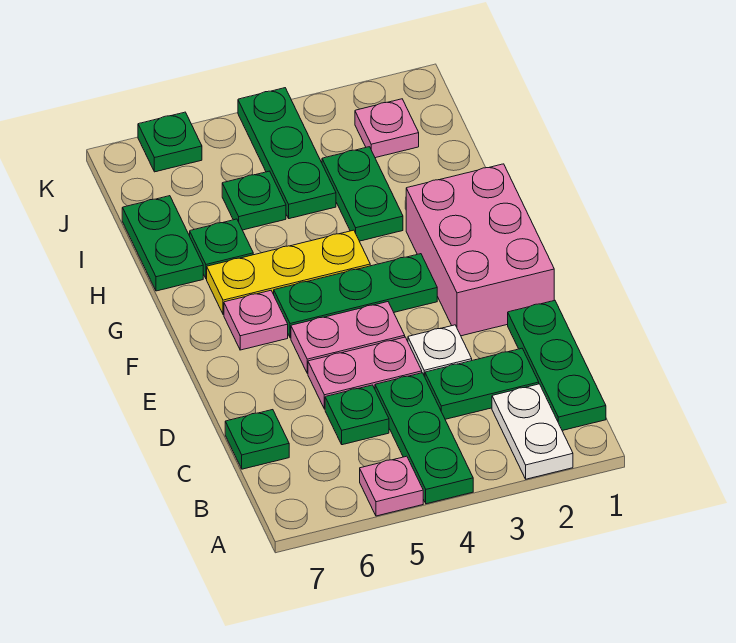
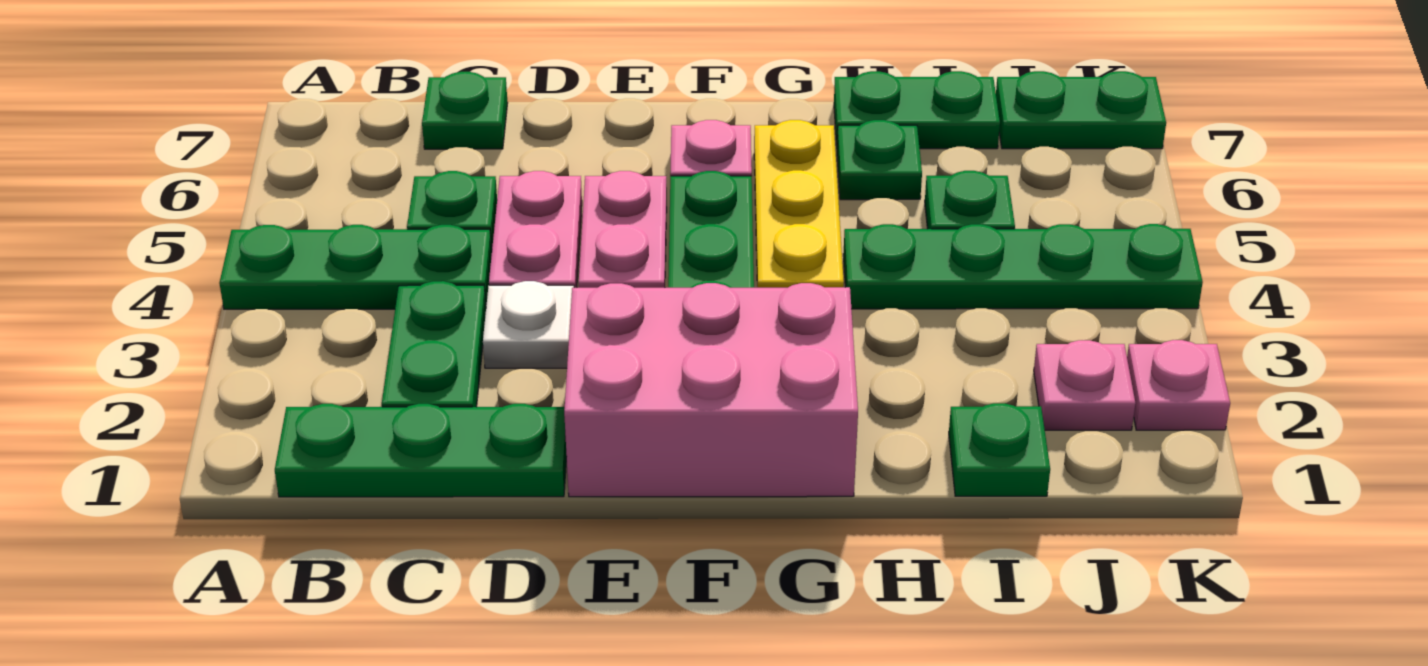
white plate A2:B2 level 1 -> none
pink plate A5 level 1 -> pink plate K2 level 1
green plate H3:I3 level 1 -> green plate J7:K7 level 1
green plate I4:K4 level 1 -> green plate H4:K4 level 1
green plate K6 level 1 -> green plate I1 level 1

